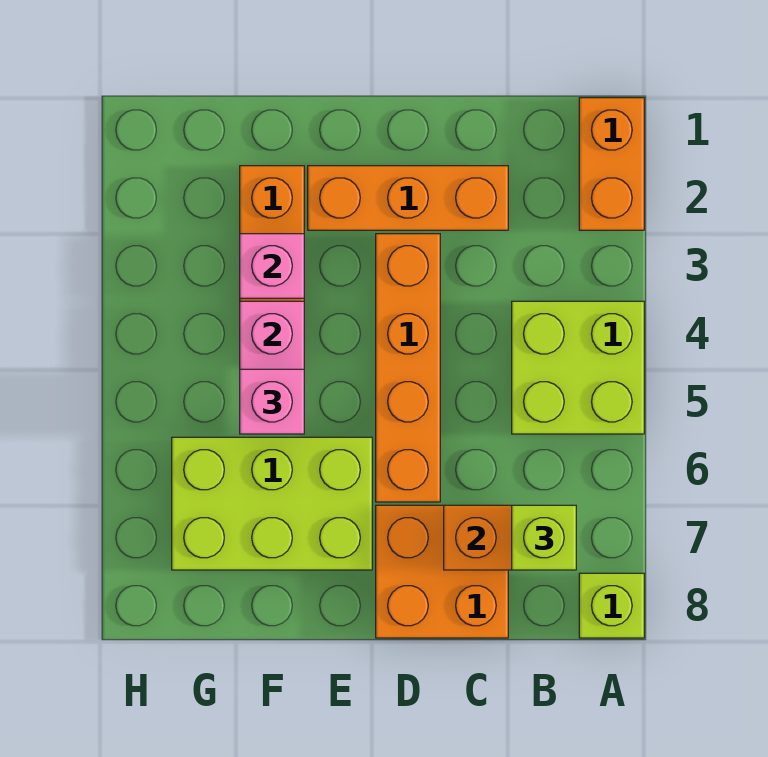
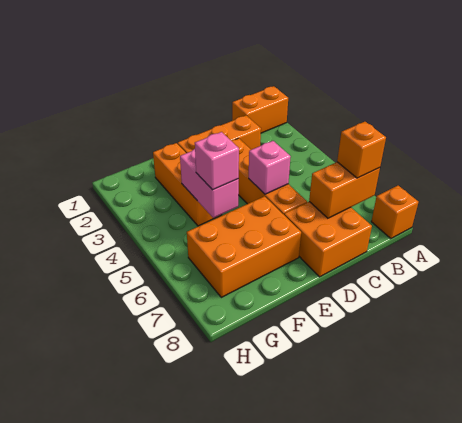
orange brick A1:A2 level 1 -> orange brick A1:B1 level 1
lime brick A4:B5 level 1 -> none
lime brick A8 level 1 -> orange brick A8 level 1
lime brick B7 level 3 -> orange brick B7 level 3
lime brick E6:G7 level 1 -> orange brick E6:G7 level 1
pink brick F3 level 2 -> pink brick D5 level 2

